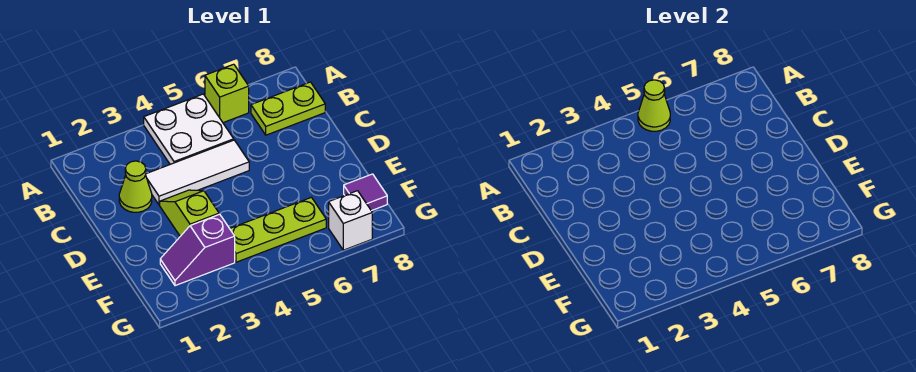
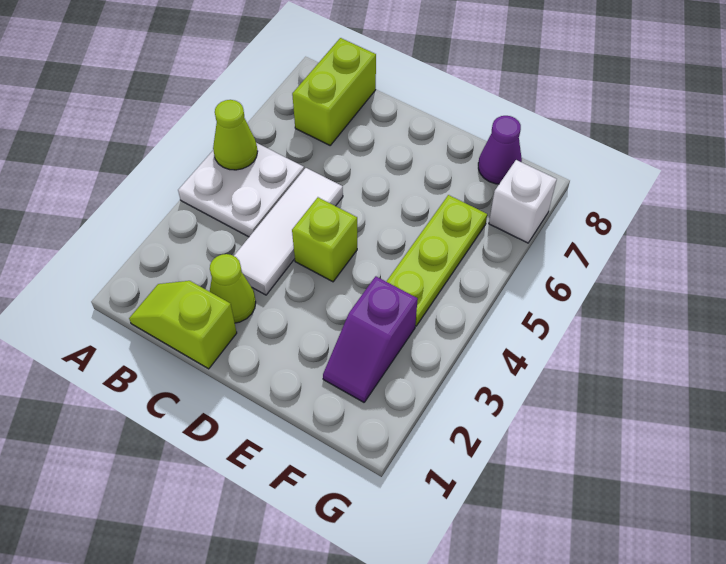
lime brick A6 level 1 -> lime brick D4 level 1
lime plate B7:B8 level 1 -> lime brick B7:B8 level 1
lime slope D3:E3 level 1 top E -> lime slope B1:C1 level 1 top C
purple tile F8 level 1 -> purple cone F8 level 1

